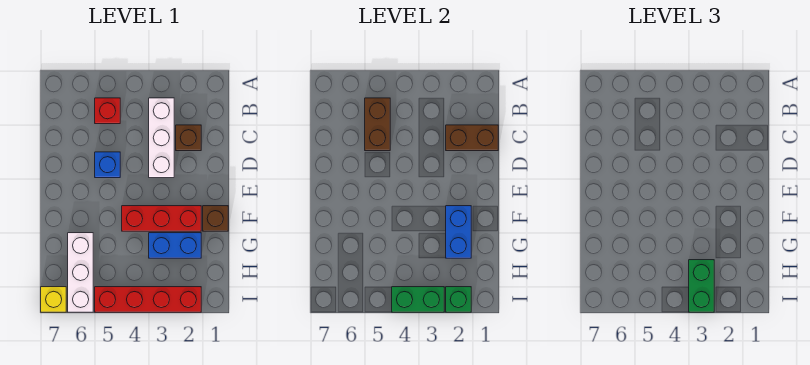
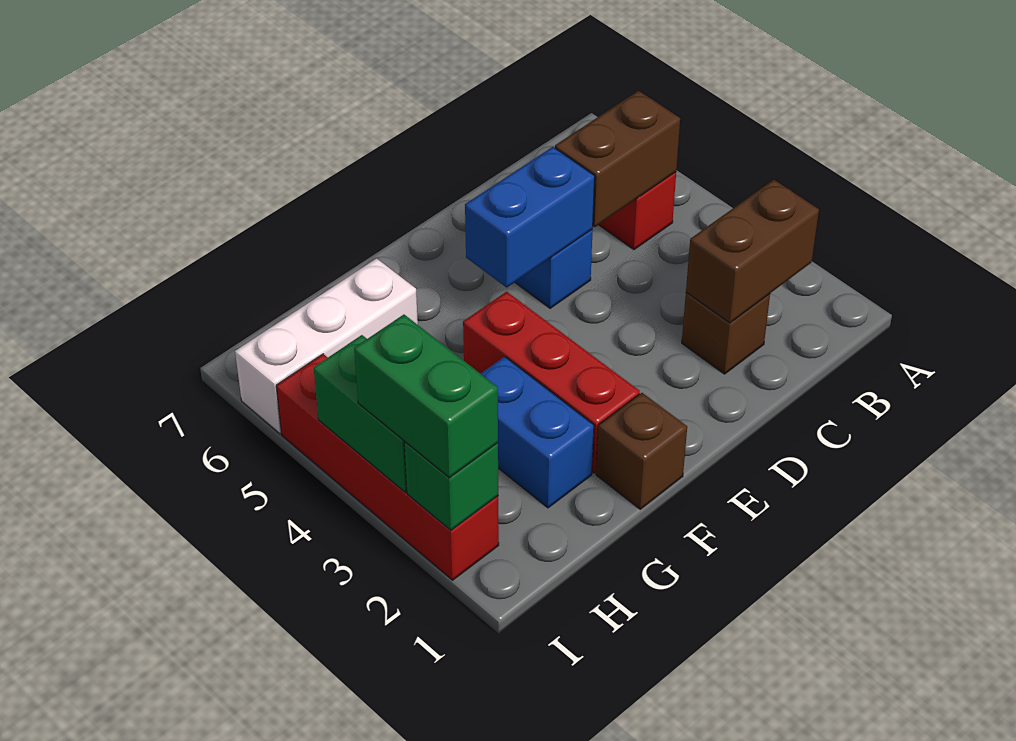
white brick B3:D3 level 1 -> none
brown brick C1:C2 level 2 -> brown brick B2:C2 level 2
blue brick F2:G2 level 2 -> blue brick D5:E5 level 2
green brick H3:I3 level 3 -> green brick I2:I3 level 3
yellow brick I7 level 1 -> none

